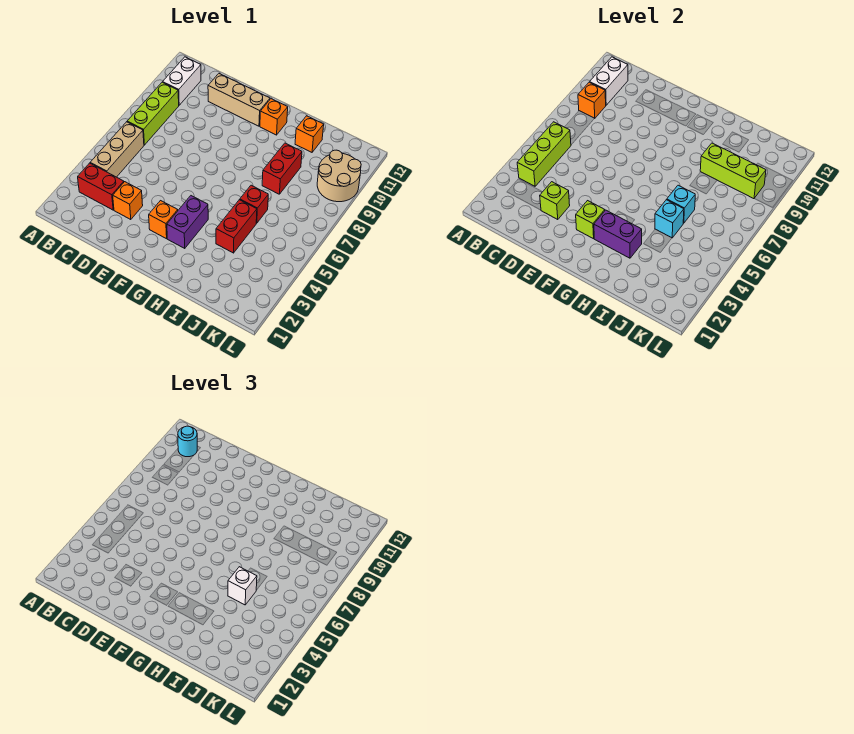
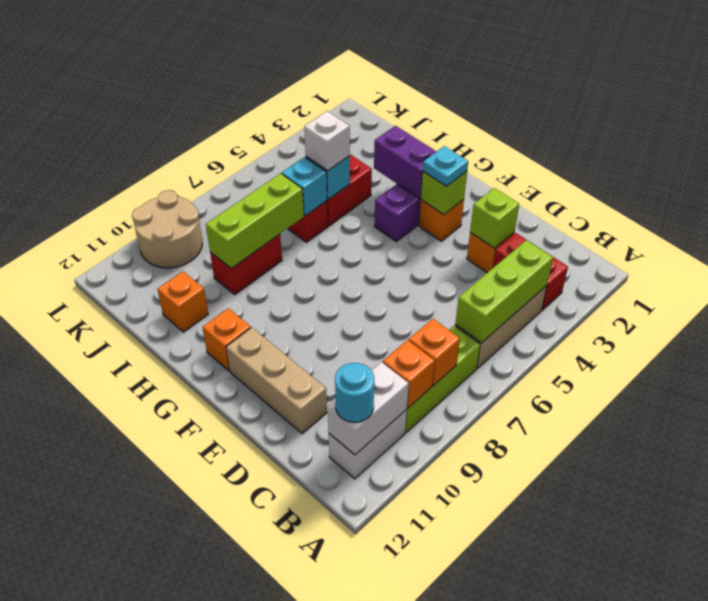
none -> orange brick B8 level 2
none -> cyan plate F3 level 3
lime brick I9:K9 level 2 -> lime brick I7:I9 level 2

